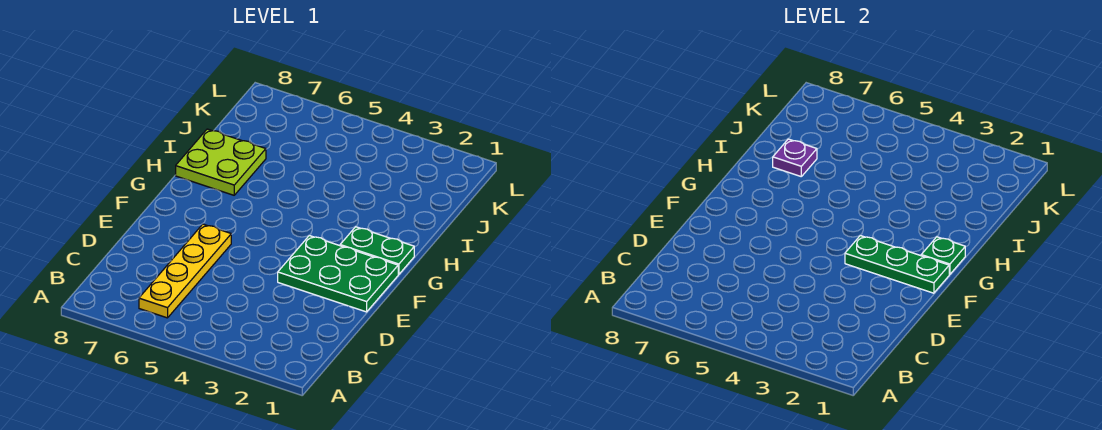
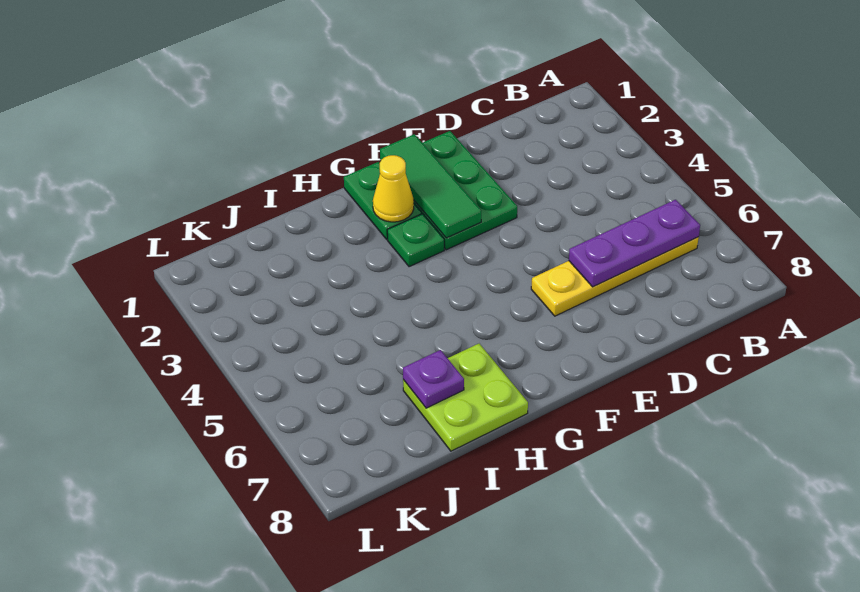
none -> purple plate B6:D6 level 2
green plate F1:F3 level 2 -> green tile F1:F3 level 2
green plate G1 level 2 -> green plate G3 level 1
none -> yellow cone G2 level 2

